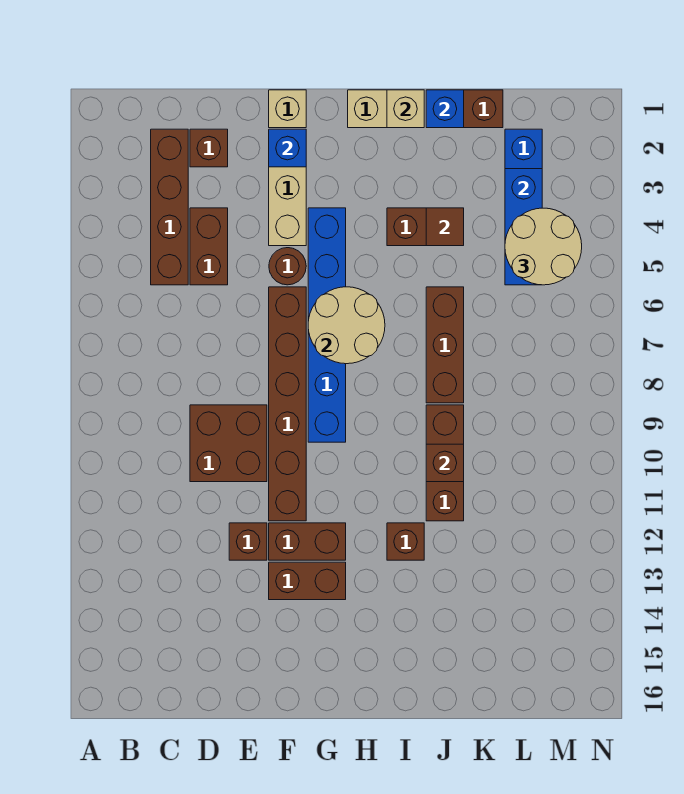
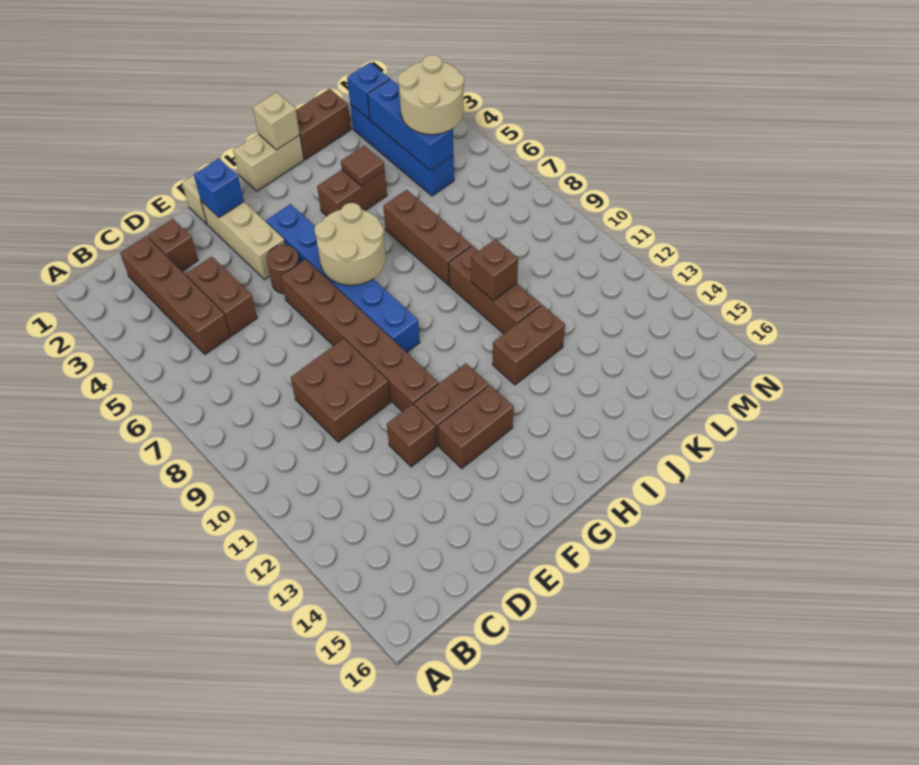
brown brick I12 level 1 -> brown brick I12:J12 level 1
blue brick J1 level 2 -> blue brick L2 level 2

